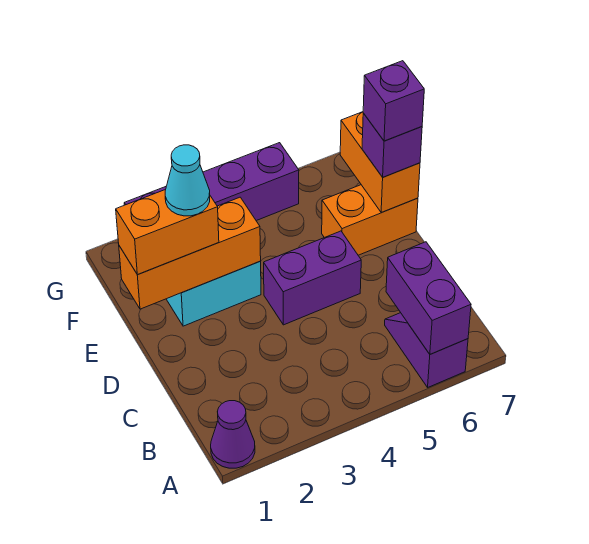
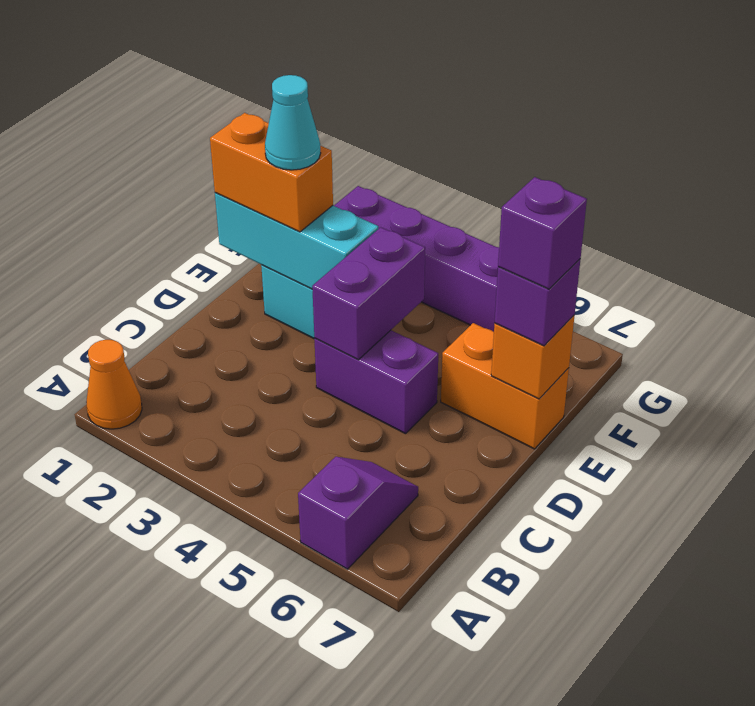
purple cone A1 level 1 -> orange cone A1 level 1
purple brick A6:B6 level 2 -> purple brick D4:E4 level 2
orange brick E1:E3 level 2 -> cyan brick E1:E3 level 2
orange brick E7:F7 level 2 -> orange brick E7 level 2

